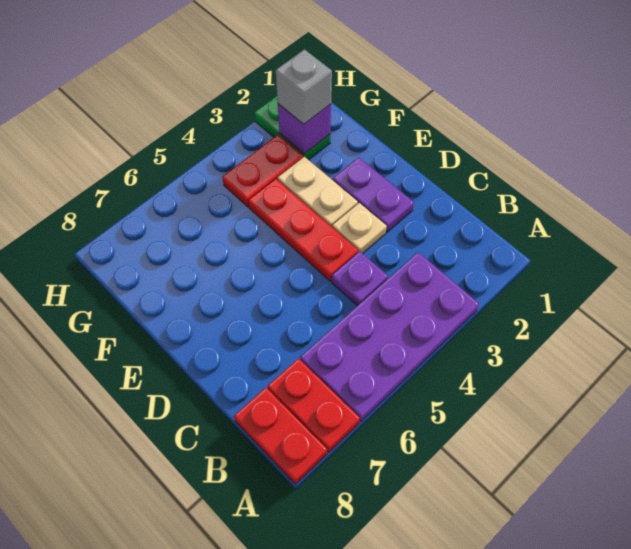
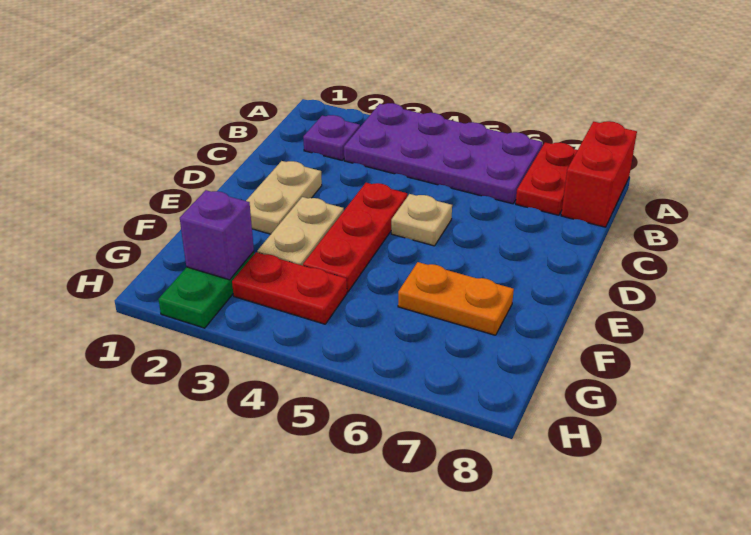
red plate A8:B8 level 1 -> red brick A8:B8 level 1
purple plate C4 level 1 -> purple plate B2 level 1
purple plate D2:E2 level 1 -> tan plate D2:E2 level 1
tan plate D3 level 1 -> tan plate D5 level 1
none -> orange plate F6:F7 level 1
grey brick G2 level 3 -> none

